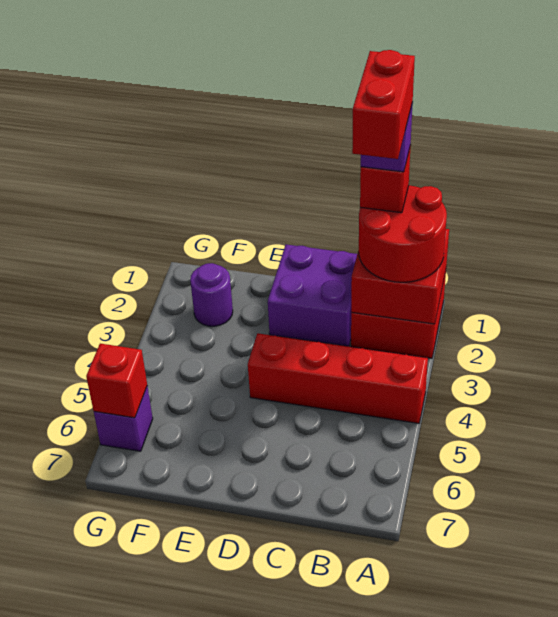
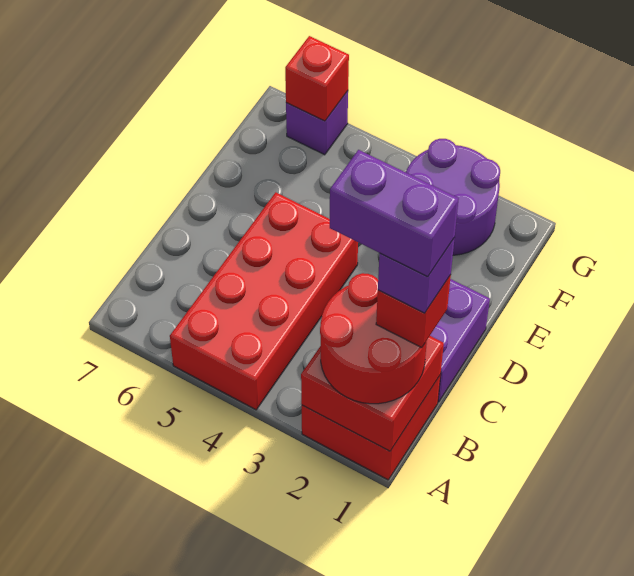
red brick A4:D4 level 1 -> red brick A4:D5 level 1
red brick B1:B2 level 6 -> purple brick B1:B2 level 6
purple round brick F2 level 1 -> purple round brick F2:G3 level 1

